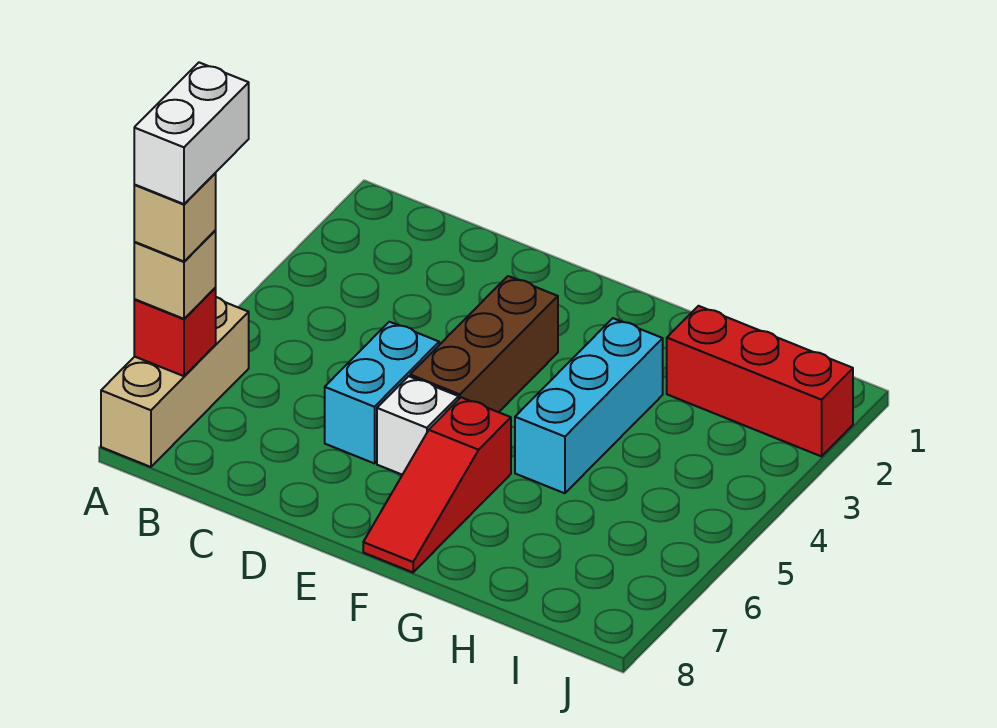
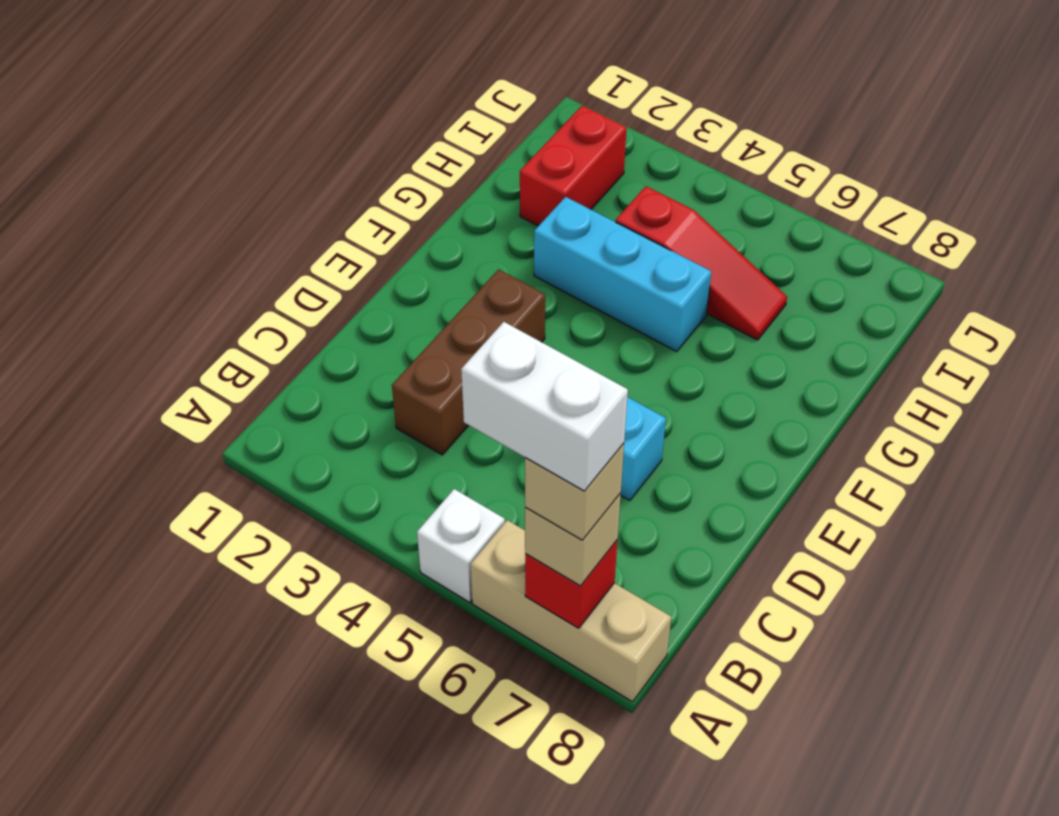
brown brick E3:E5 level 1 -> brown brick C3:E3 level 1
white brick E6 level 1 -> white brick A5 level 1
red slope F6:F8 level 1 top 6 -> red slope H4:H6 level 1 top 4
red brick H2:J2 level 1 -> red brick H2:I2 level 1

